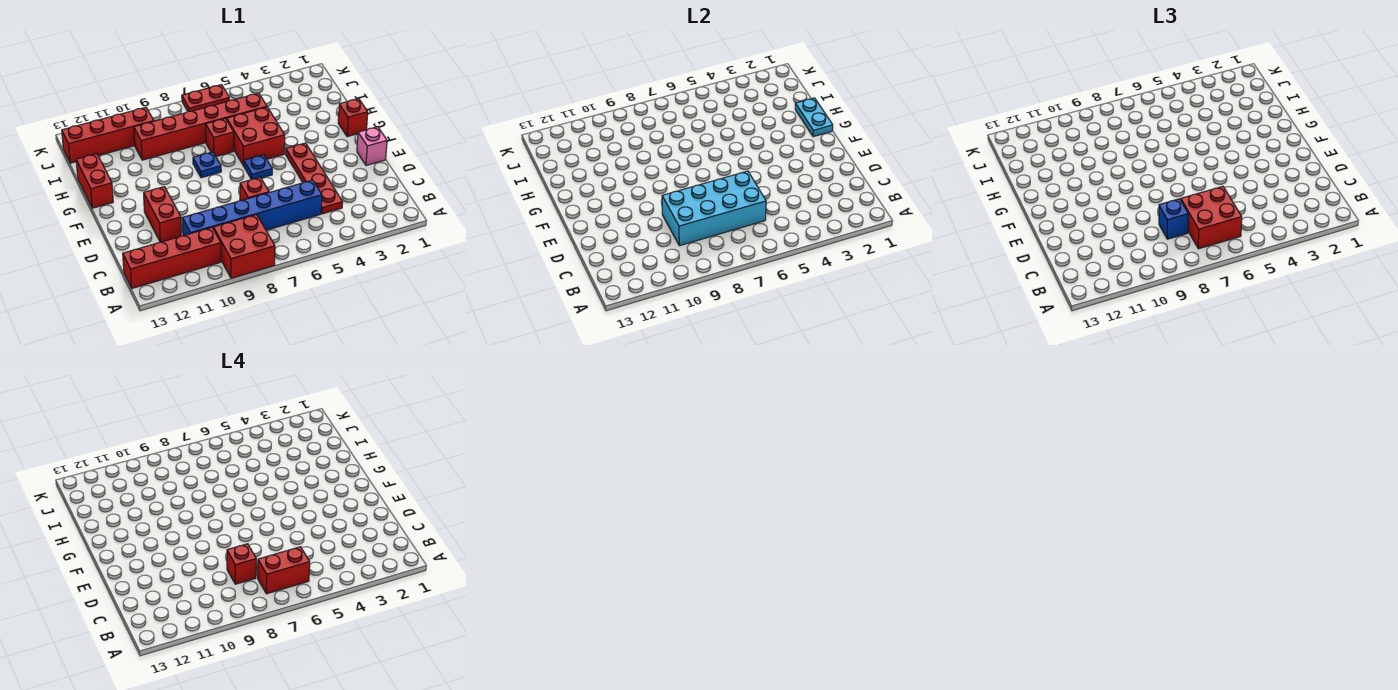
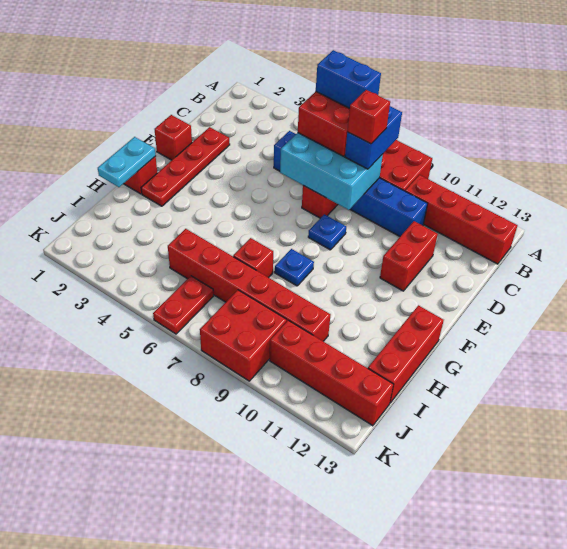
red brick B6:B7 level 4 -> blue brick B6:B7 level 4
red plate C4:F4 level 1 -> red plate D2:G2 level 1
cyan brick C6:D9 level 2 -> cyan brick C6:D8 level 2
blue brick C8 level 3 -> blue brick B8:C8 level 3
pink brick E1 level 1 -> red brick E1 level 1
blue plate F6 level 1 -> blue plate E8 level 1
red brick G5:H6 level 1 -> red brick J8:K9 level 1
red brick G13:H13 level 1 -> red brick G13:I13 level 1
red plate K6:K7 level 1 -> red plate J6:K6 level 1

